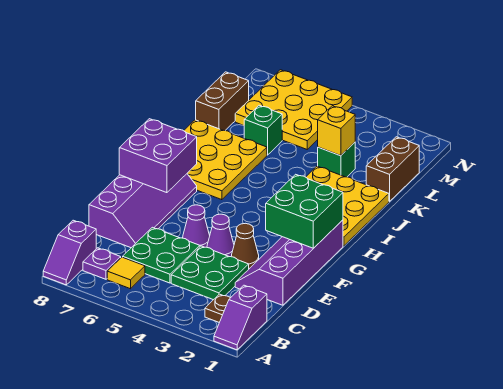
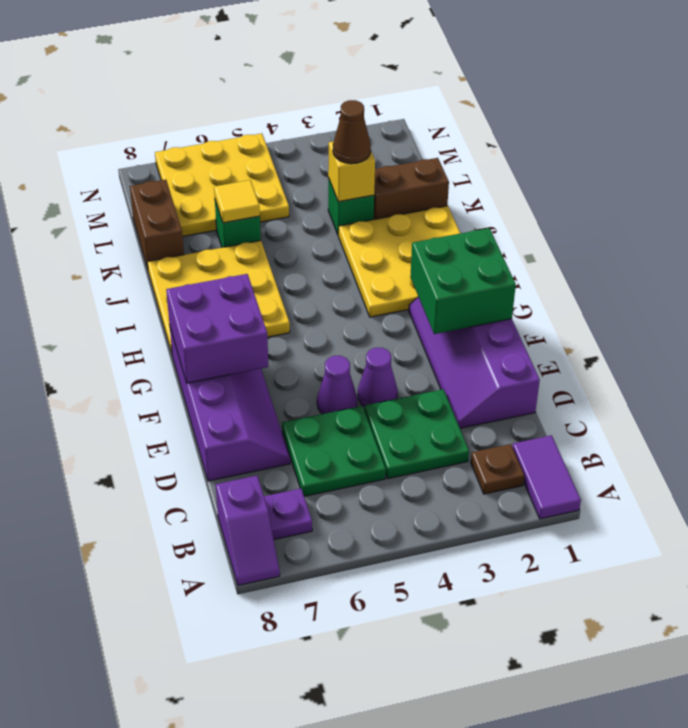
purple slope A1:B1 level 1 top B -> purple tile A1:B1 level 1
yellow tile B6 level 1 -> yellow tile K6 level 2
brown cone E3 level 1 -> brown cone K3 level 3
brown brick K1:L1 level 1 -> brown brick K1:K2 level 1

